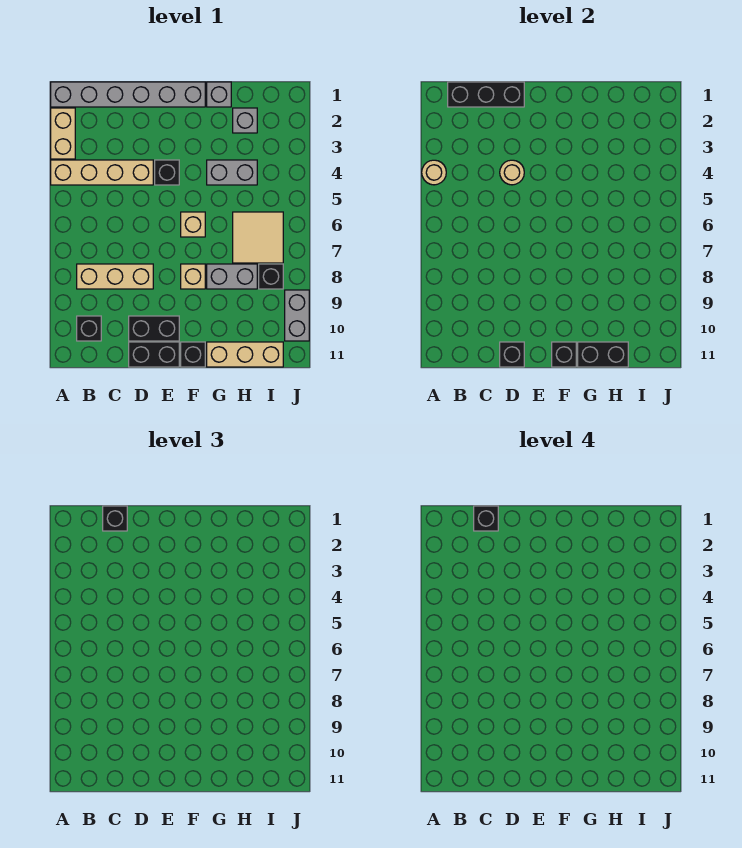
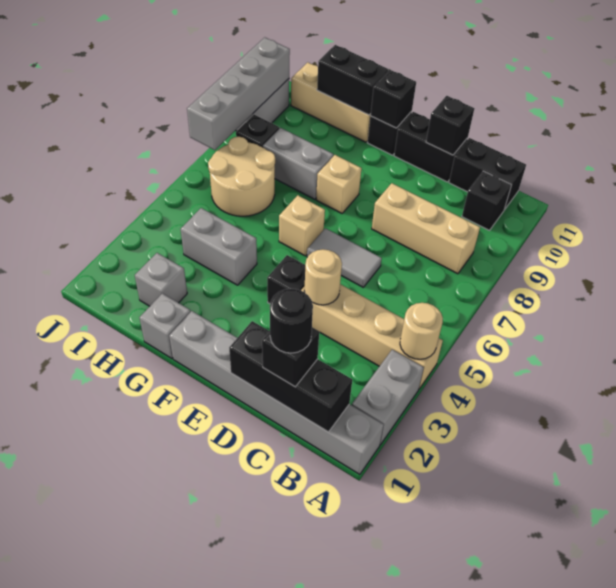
tan brick A2:A3 level 1 -> grey brick A2:A3 level 1
black brick C1 level 4 -> black round brick C1 level 4
none -> grey tile D6:E6 level 1
black brick D10:E10 level 1 -> black brick B11:C11 level 1
tan tile H6:I7 level 1 -> tan round brick H6:I7 level 1
none -> grey brick J7:J10 level 2

